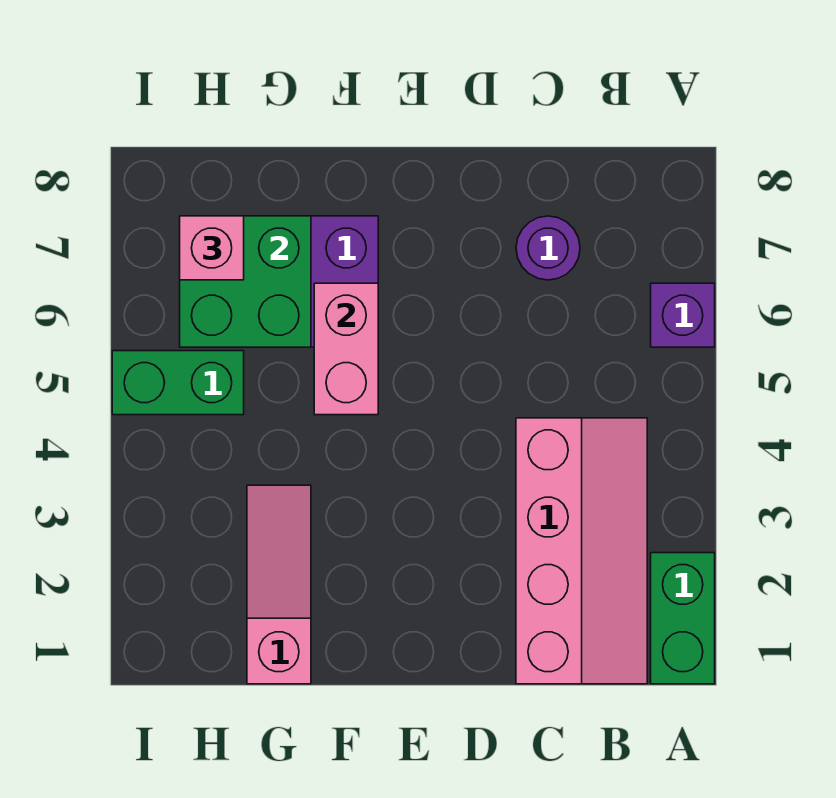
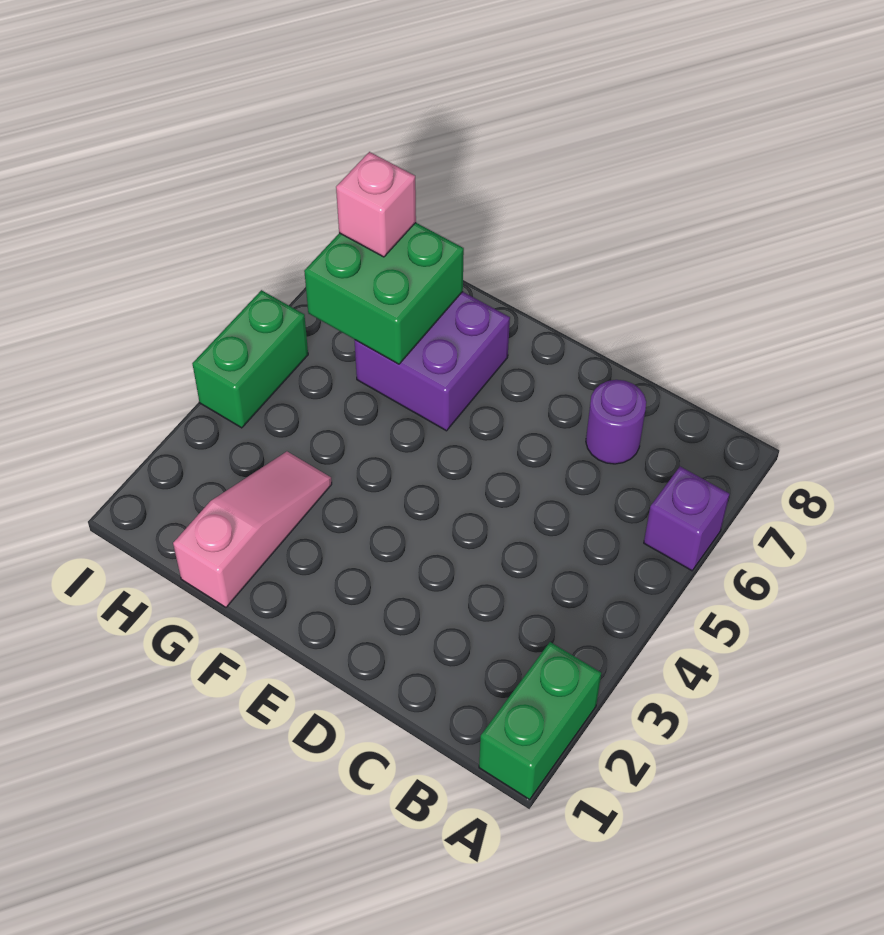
pink slope B1:C4 level 1 top C -> none
pink brick F5:F6 level 2 -> none
green brick H5:I5 level 1 -> green brick I4:I5 level 1

